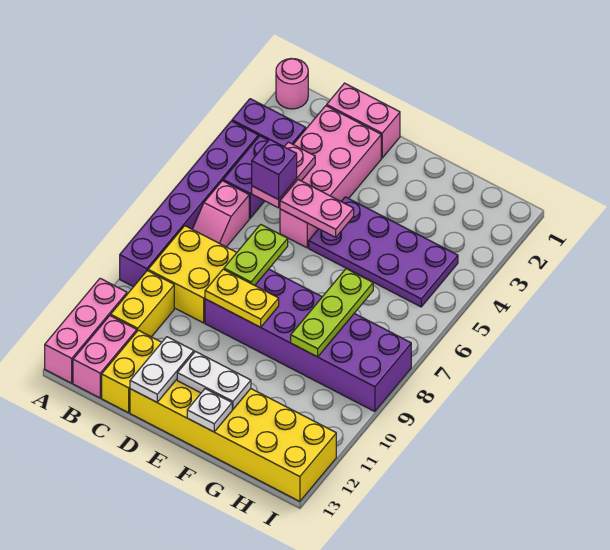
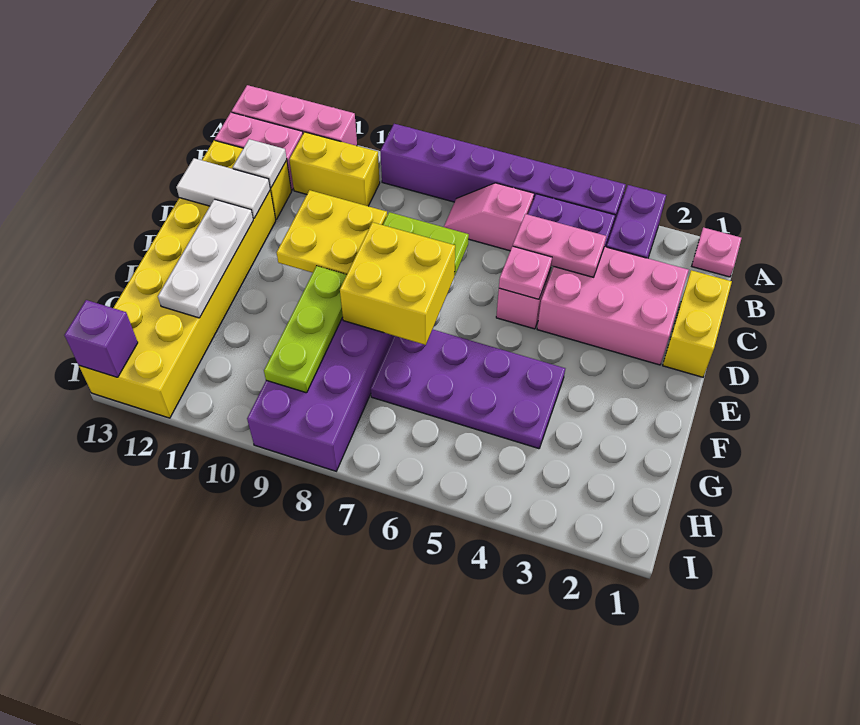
pink round brick A1 level 1 -> pink plate A1 level 1
yellow brick B8:C9 level 1 -> yellow brick E7:F8 level 2
pink brick C1:D1 level 1 -> yellow brick C1:D1 level 1
purple brick C5 level 3 -> purple brick I13 level 2
pink plate D5:E5 level 2 -> pink plate D5 level 2
yellow plate D9:E9 level 2 -> yellow plate D9:E10 level 2
white plate D12:D13 level 2 -> white tile D12:D13 level 2
purple plate E4:H5 level 1 -> purple plate F4:G7 level 1
white plate E12:F12 level 2 -> white plate E12:G12 level 2
white plate F13 level 2 -> white plate C12 level 2
lime plate G7:G9 level 2 -> lime plate F9:H9 level 2

